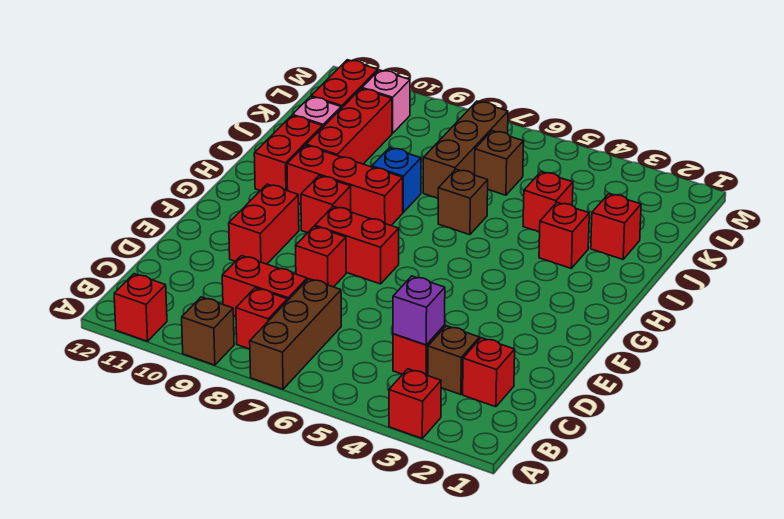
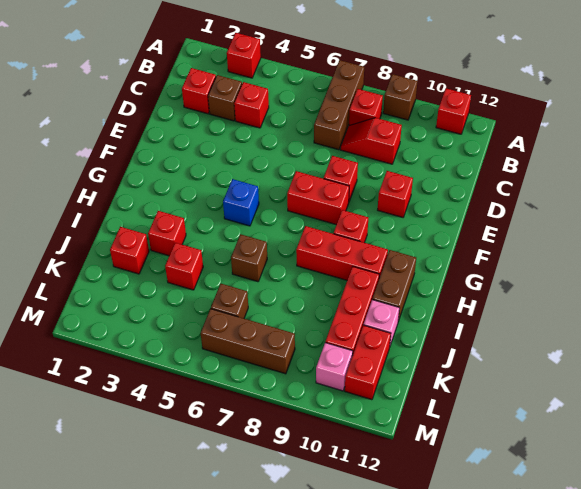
purple brick C4 level 2 -> none
red brick C8:C9 level 1 -> red slope C8:C9 level 1 top 9
red brick E10:F10 level 1 -> red brick E10 level 1
red brick H11:I11 level 1 -> brown brick H11:I11 level 1
blue brick I8 level 1 -> blue brick G5 level 1
brown brick J7:L7 level 1 -> brown brick L6:L8 level 1

